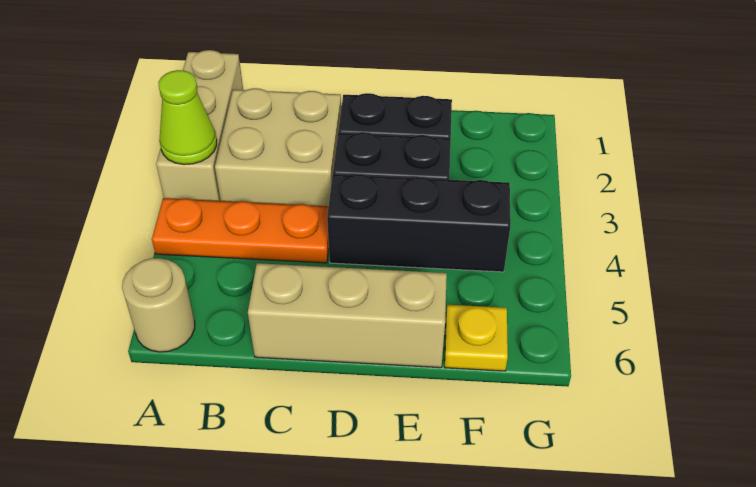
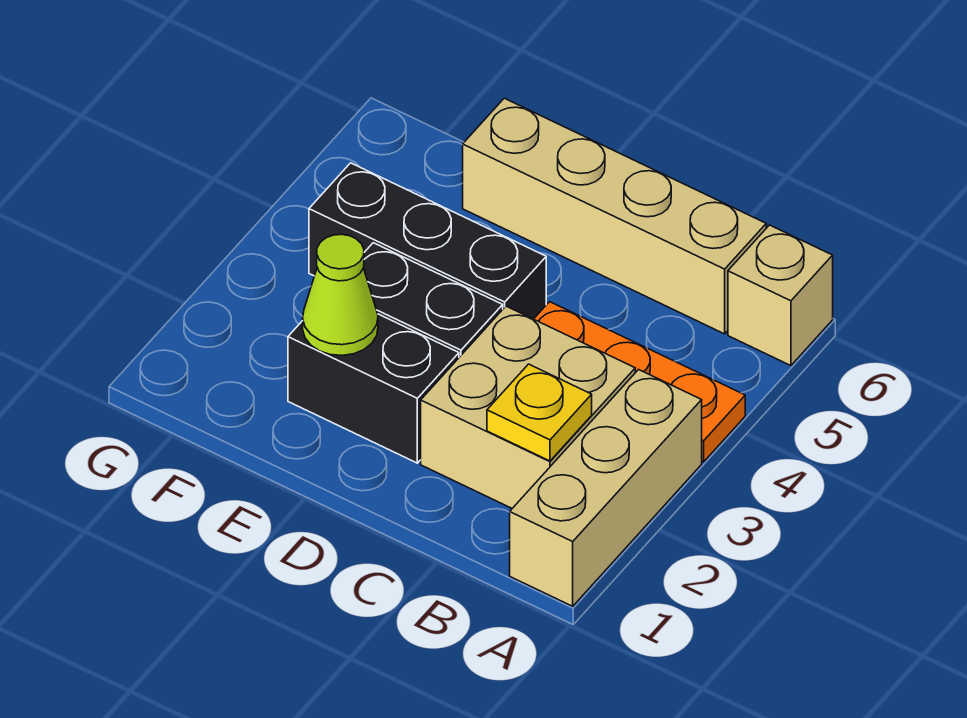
lime cone A3 level 2 -> lime cone E2 level 2
tan round brick A6 level 1 -> tan brick A6 level 1
tan brick C6:E6 level 1 -> tan brick B6:E6 level 1
yellow plate F6 level 1 -> yellow plate B2 level 2

